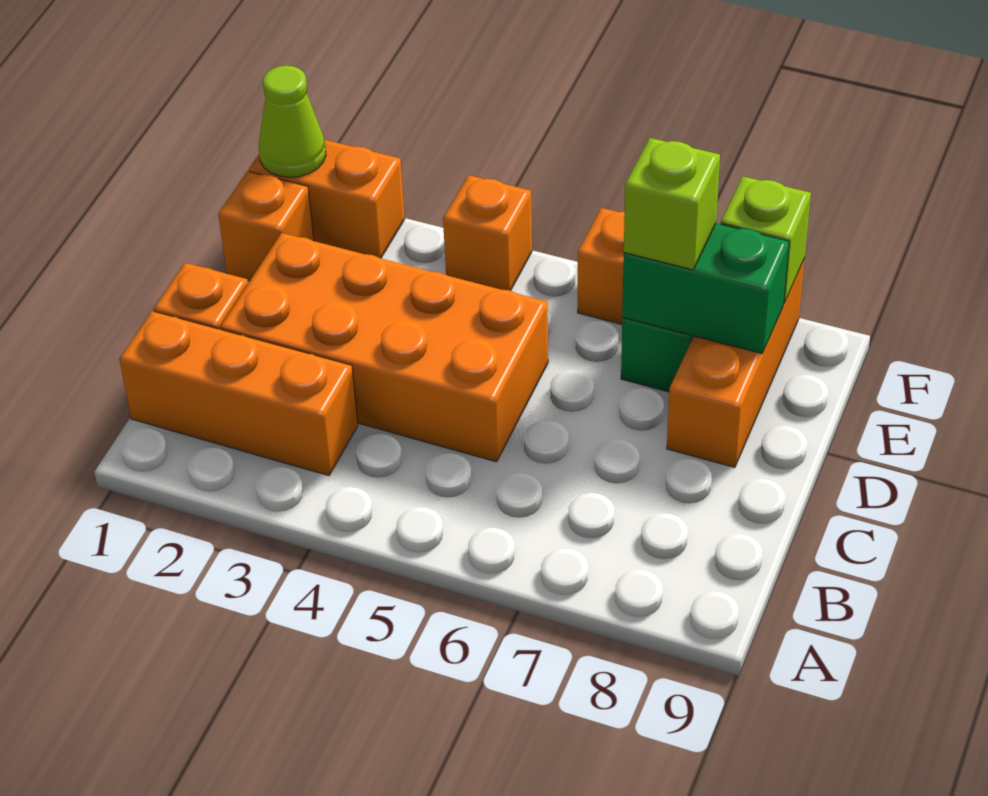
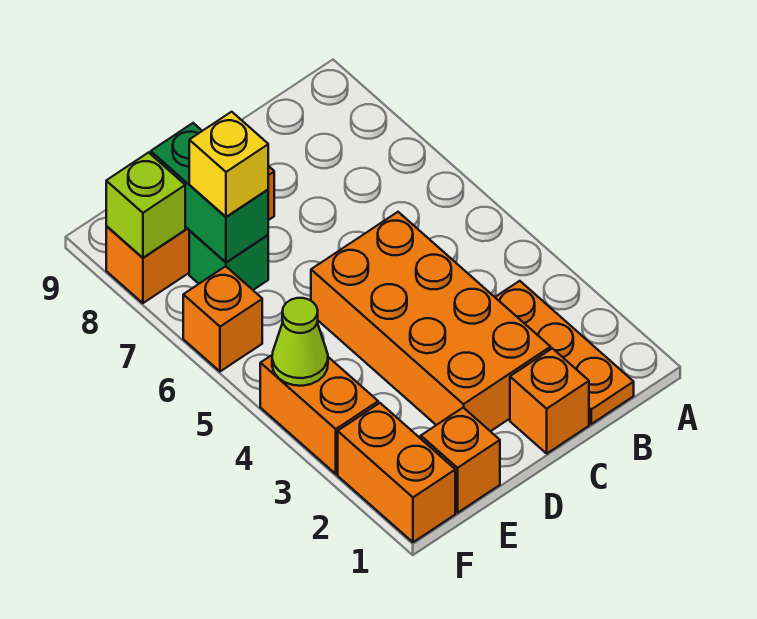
orange brick B1:B3 level 1 -> orange plate B1:B3 level 1
lime brick E7 level 3 -> yellow brick E7 level 3
lime cone F1 level 2 -> lime cone F4 level 2
orange brick F4 level 1 -> orange brick F3:F4 level 1

